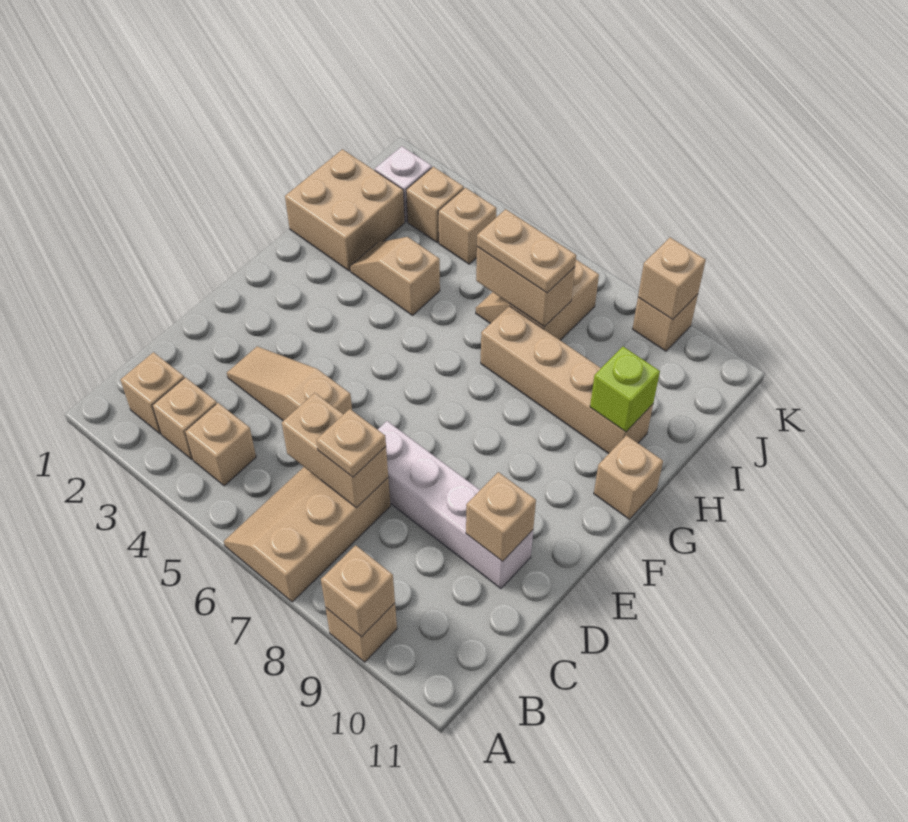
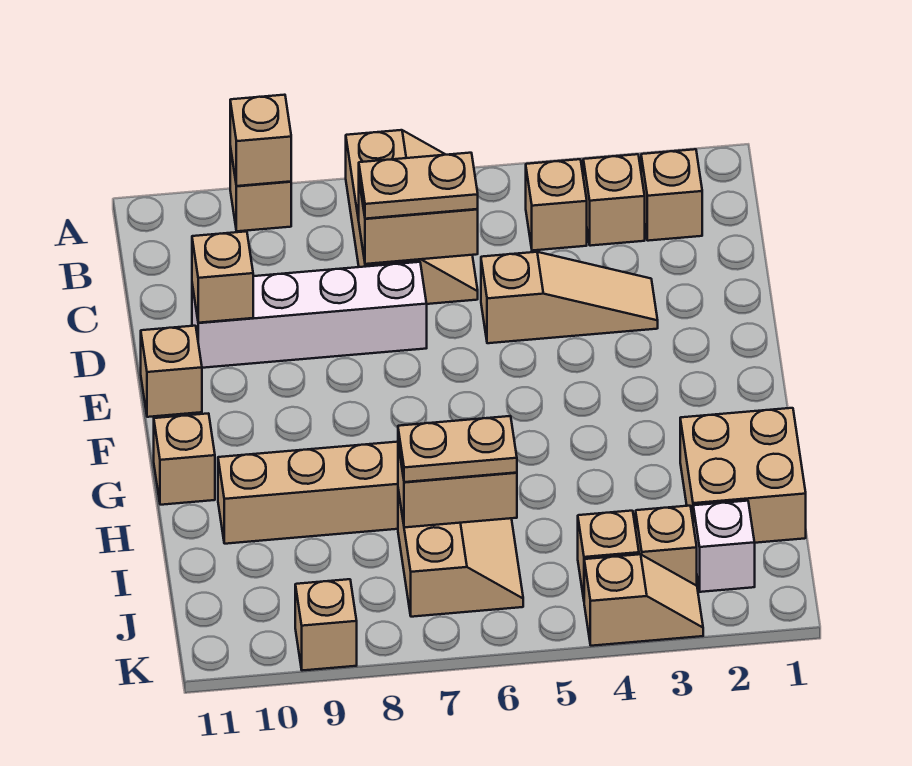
tan plate C7 level 3 -> tan plate C6:C7 level 3
tan slope H3:H4 level 1 top 4 -> tan slope K3:K4 level 1 top 4
lime brick H10 level 2 -> none
tan brick K9 level 2 -> tan brick E11 level 1

